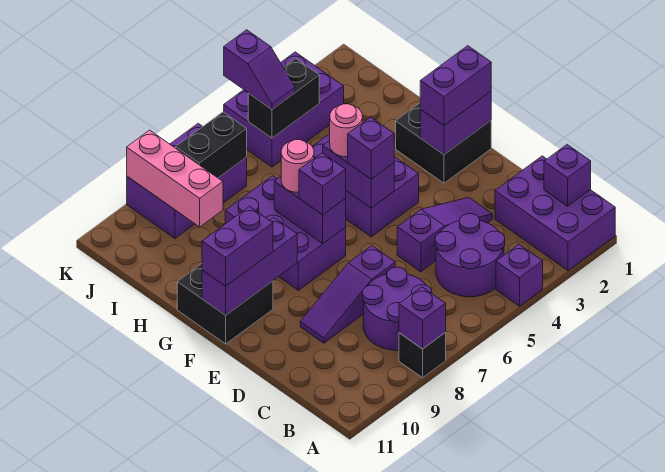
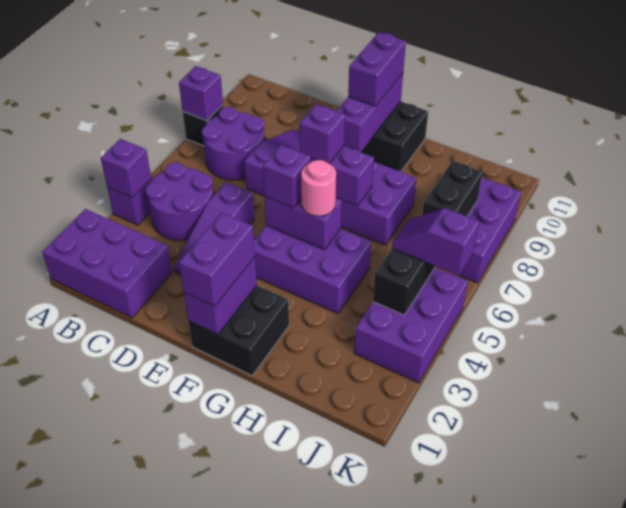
purple brick B1 level 2 -> purple brick A4 level 2
pink round brick G7 level 3 -> none
pink brick I9:K9 level 2 -> none

